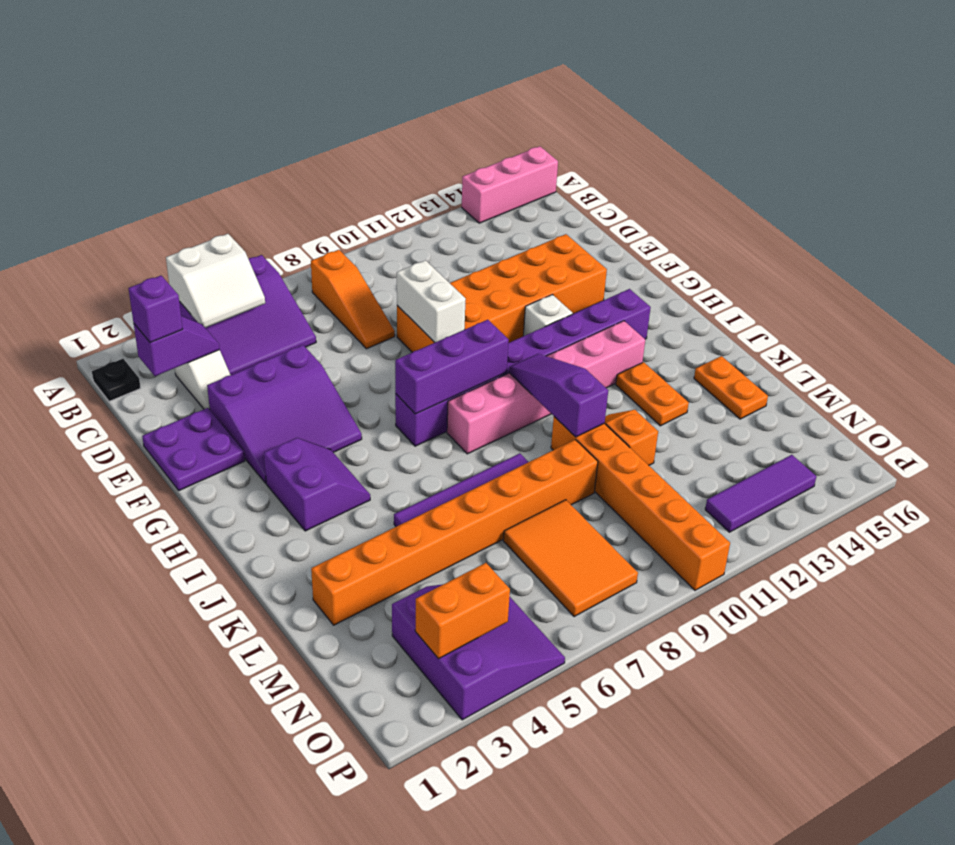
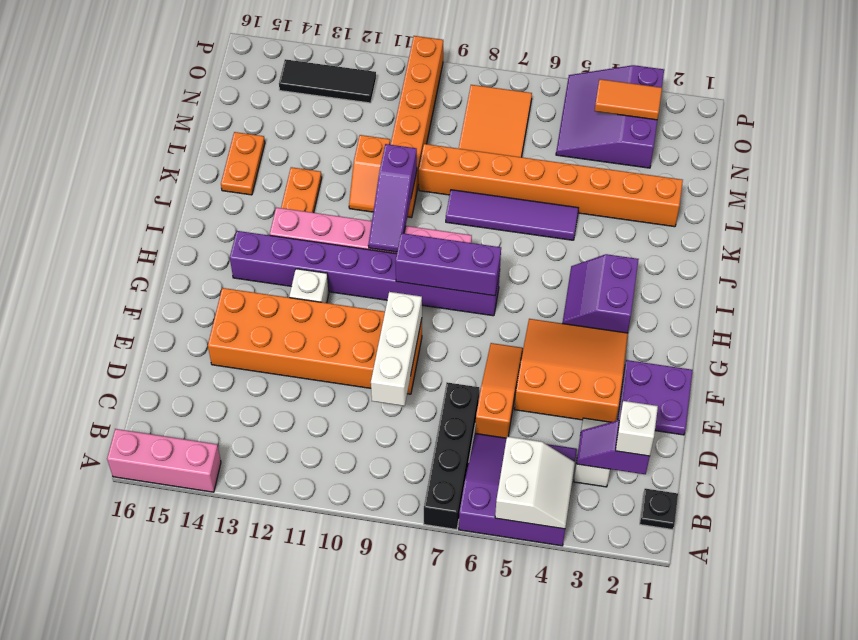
white slope A4:B5 level 2 top A -> white slope A4:B5 level 2 top 5
none -> black brick A7:D7 level 1
orange slope B8:D8 level 1 top B -> orange slope D6:F6 level 1 top D
purple brick C2 level 3 -> white brick C2 level 3
purple slope E3:G5 level 1 top E -> orange slope E3:G5 level 1 top E
white brick E9:F9 level 2 -> white brick D9:F9 level 2
orange brick O3:O4 level 2 -> orange tile O3:O4 level 2
purple tile O12:O14 level 1 -> black tile O12:O14 level 1

